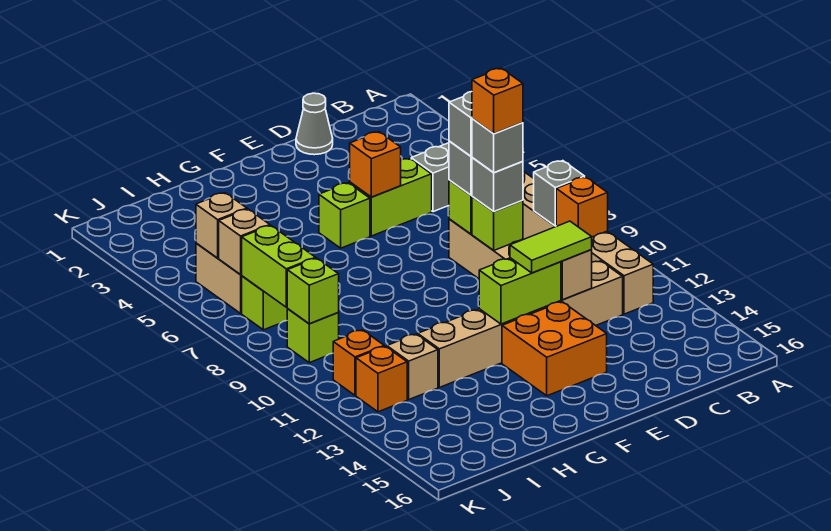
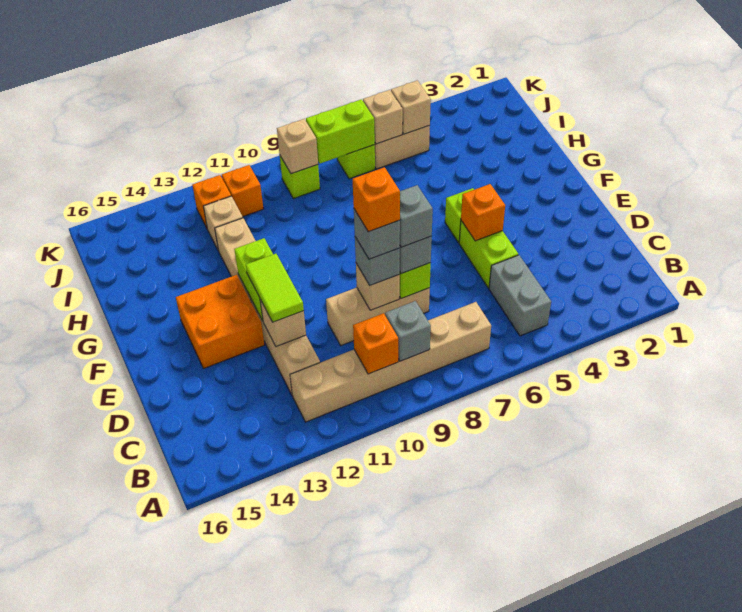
grey cone D1 level 1 -> none
lime brick D9 level 2 -> tan brick D9 level 2
lime brick J9 level 2 -> tan brick J9 level 2

